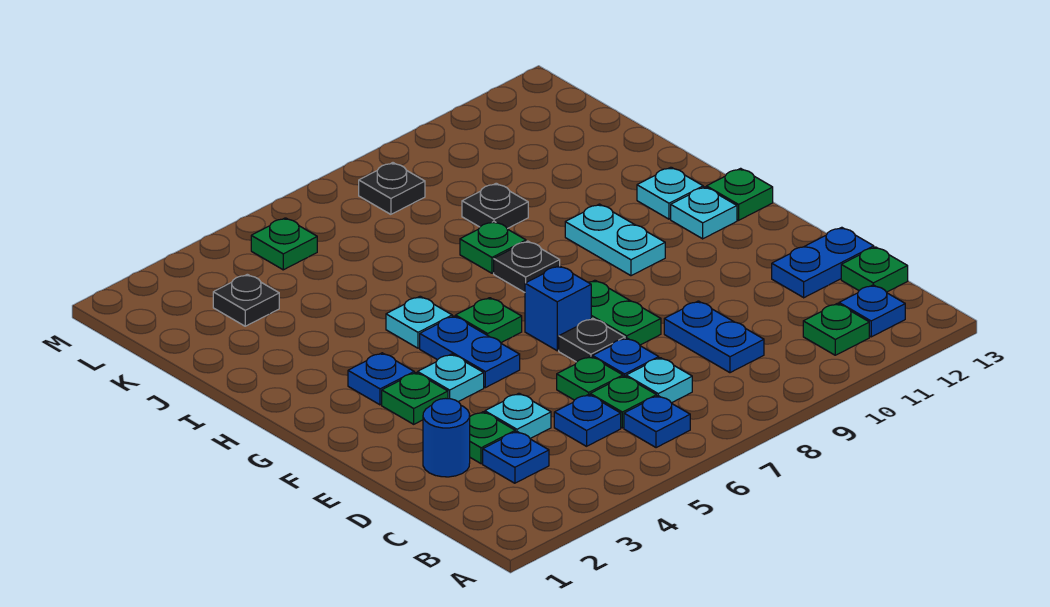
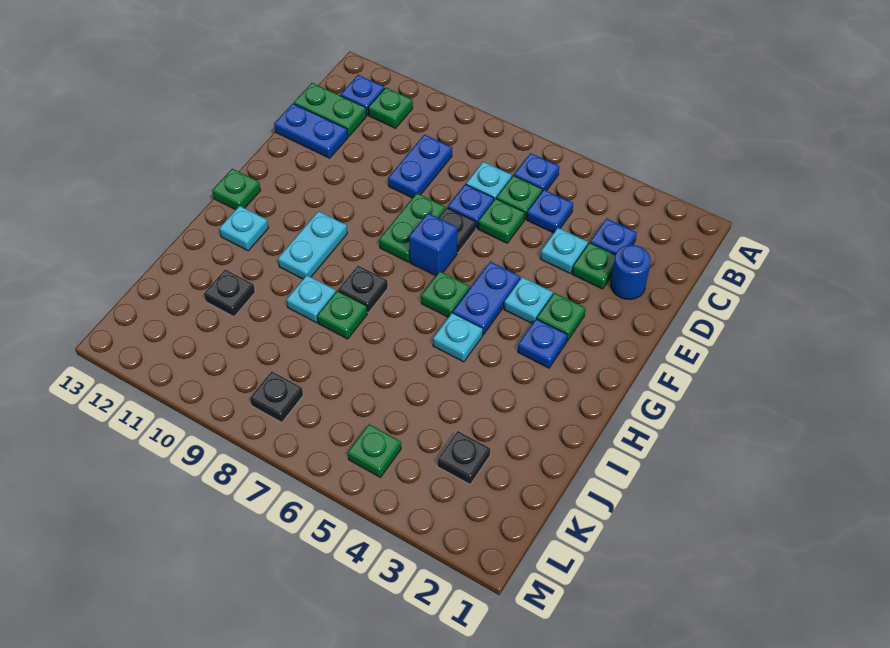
green plate C13 level 1 -> green plate C12:C13 level 1
cyan plate G12 level 1 -> cyan plate I9 level 1
black plate J9 level 1 -> black plate J11 level 1

